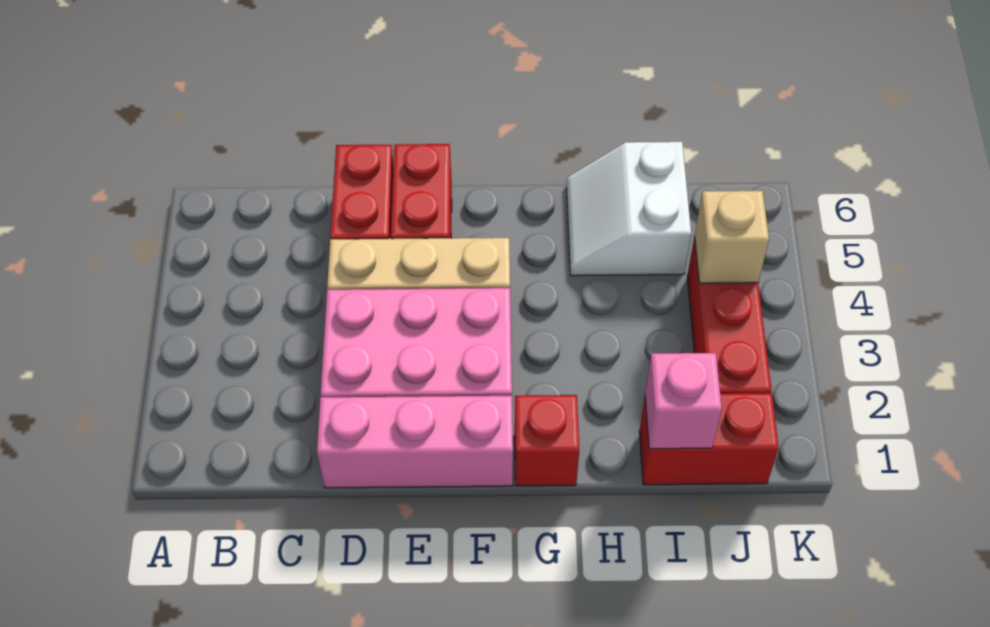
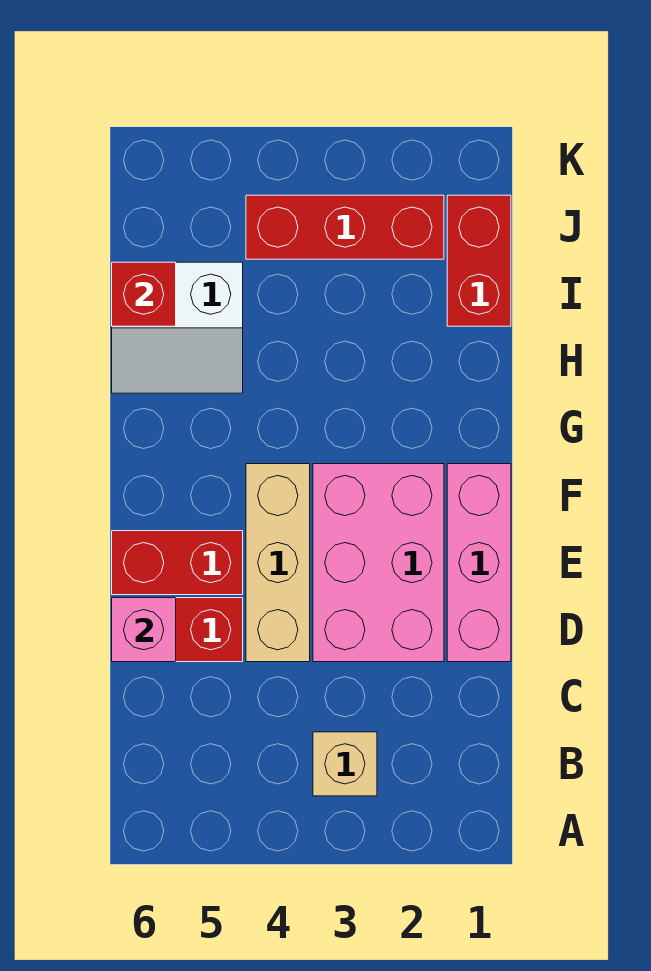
red brick G1 level 1 -> red brick I6 level 2
pink brick I1 level 2 -> pink brick D6 level 2
tan brick J4 level 2 -> tan brick B3 level 1

